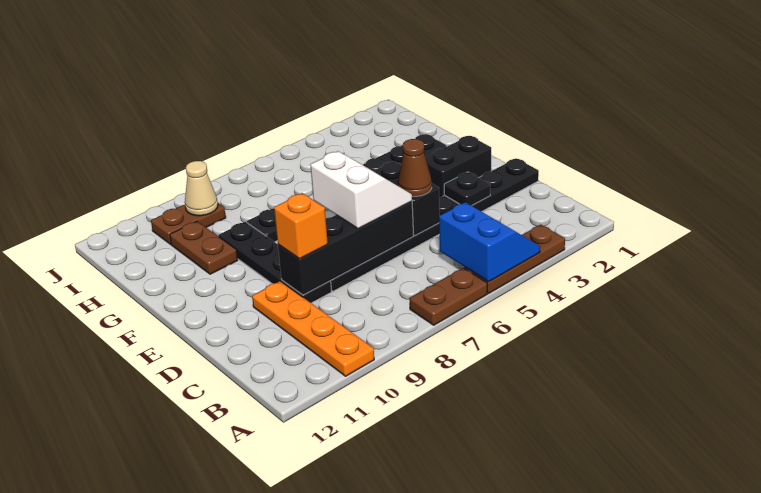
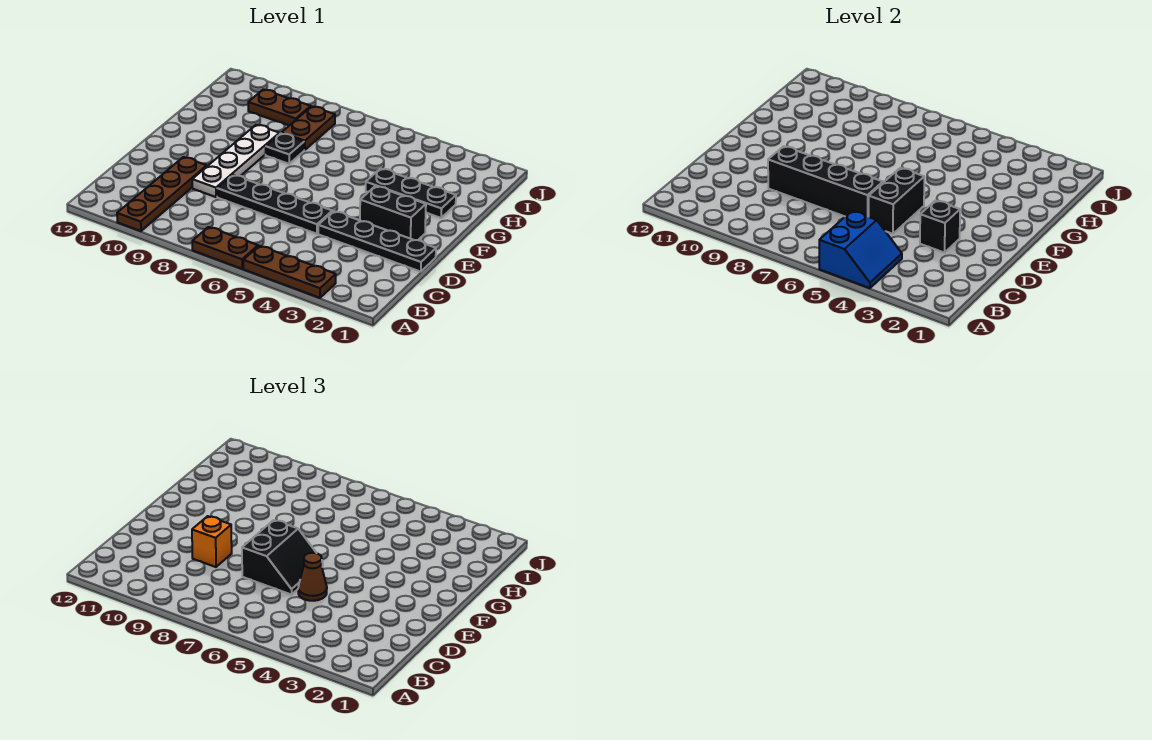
orange plate A10:D10 level 1 -> brown plate A10:D10 level 1
black plate D3 level 2 -> black brick D3 level 2
white slope D6:E7 level 3 top 7 -> black slope D6:E7 level 3 top 7
black plate D9:G9 level 1 -> white plate D9:G9 level 1
brown plate G10:H10 level 1 -> brown plate H8:I8 level 1
tan cone I9 level 2 -> none

